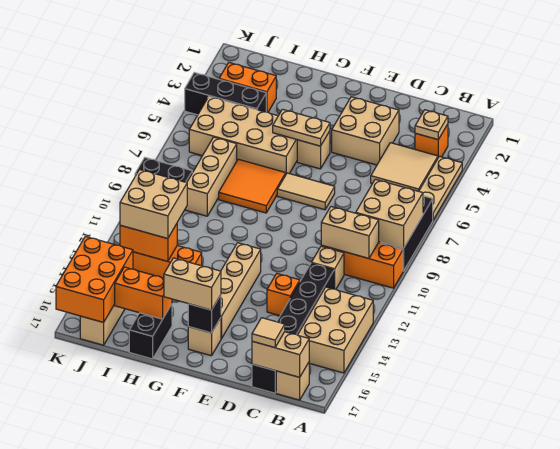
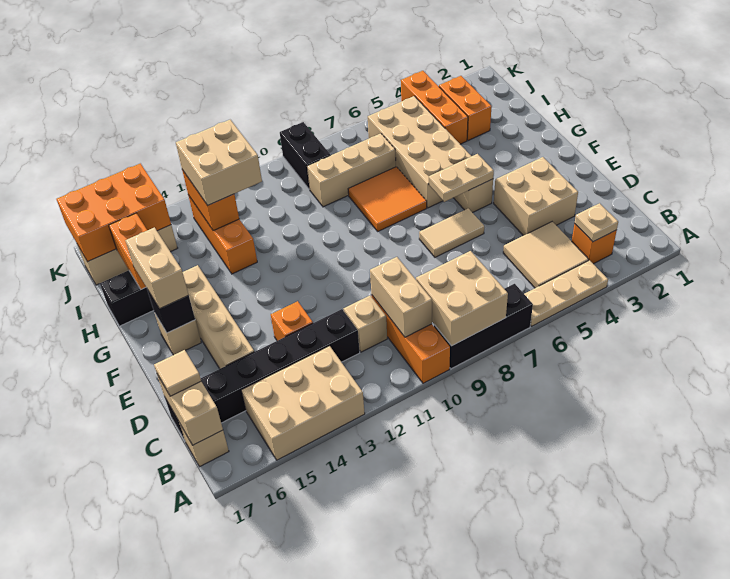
tan tile E7:F7 level 1 -> tan tile E6:E7 level 1
tan plate F5:G5 level 2 -> tan plate F5:F6 level 2
tan brick F12:F15 level 1 -> tan brick D15:G15 level 1
black brick I4:K4 level 1 -> orange brick I4:K4 level 1

